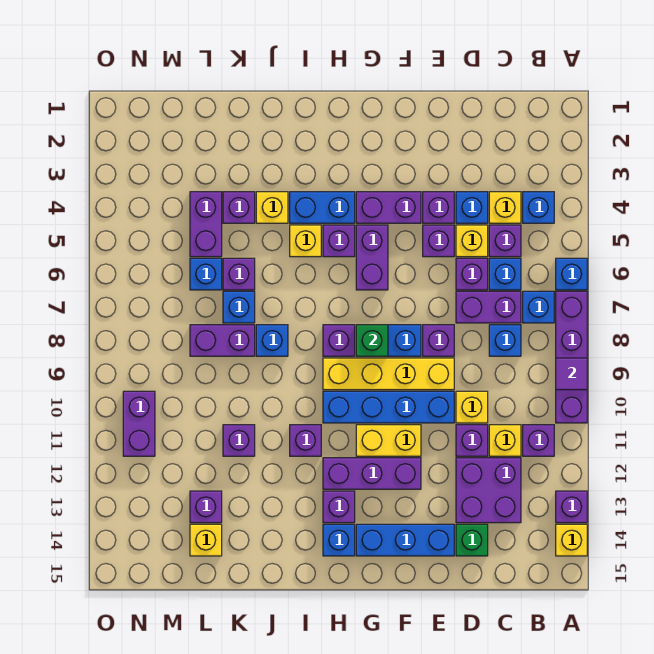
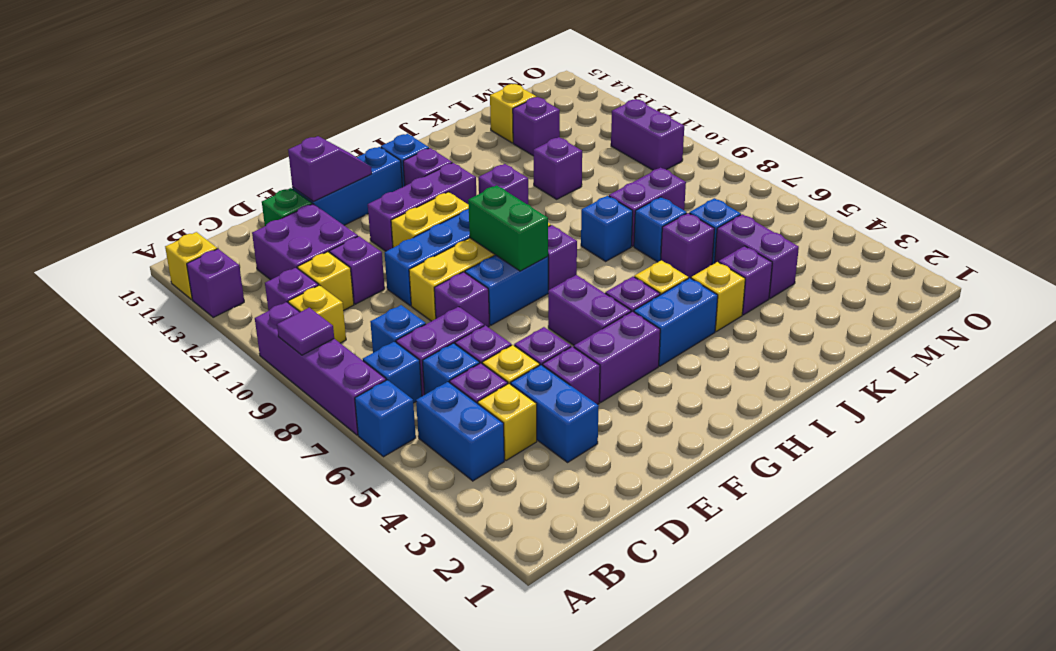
blue brick B4 level 1 -> blue brick B4:B5 level 1
blue brick D4 level 1 -> blue brick D3:D4 level 1
yellow brick D10 level 1 -> yellow brick B10 level 1
none -> purple slope E14:F14 level 2 top E
green brick G8 level 2 -> green brick G8:G9 level 2

